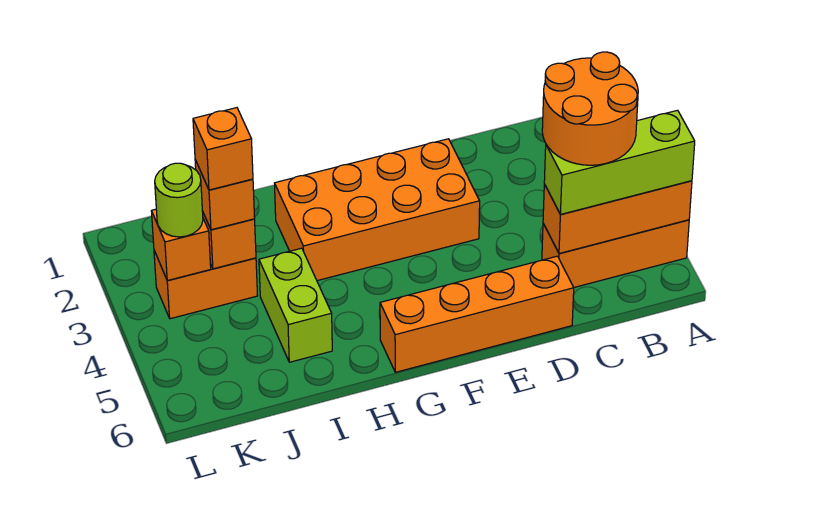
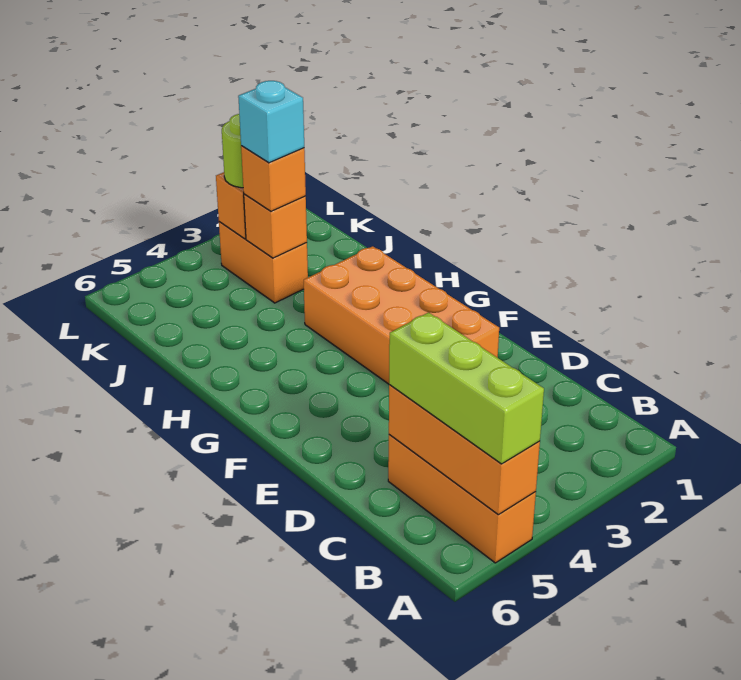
orange round brick B4:C5 level 4 -> none
orange brick D6:G6 level 1 -> none
lime brick I4:I5 level 1 -> none
orange brick J3 level 4 -> cyan brick J3 level 4

